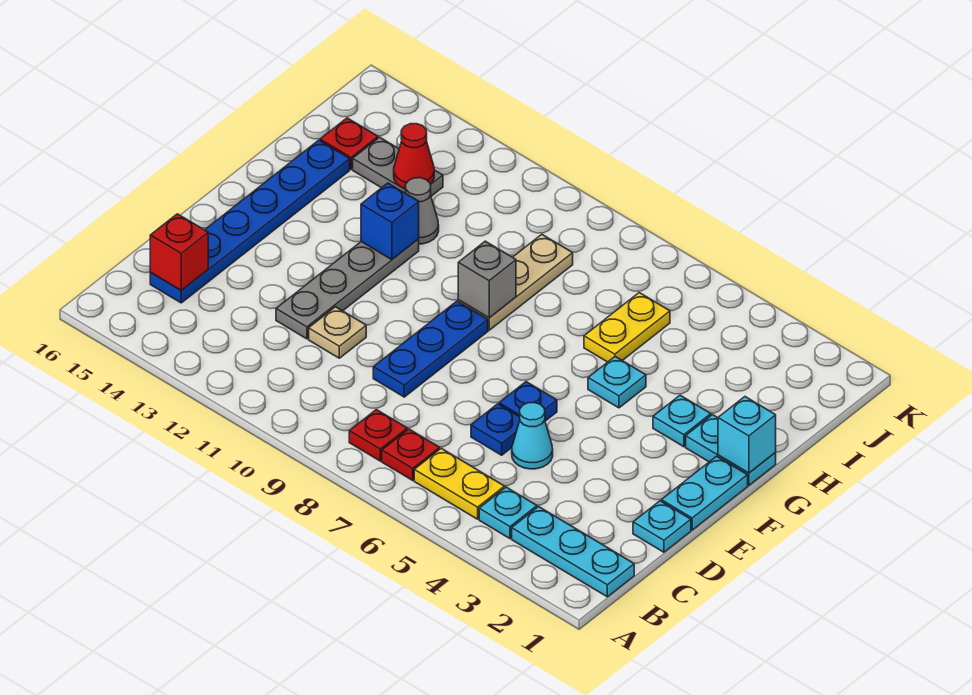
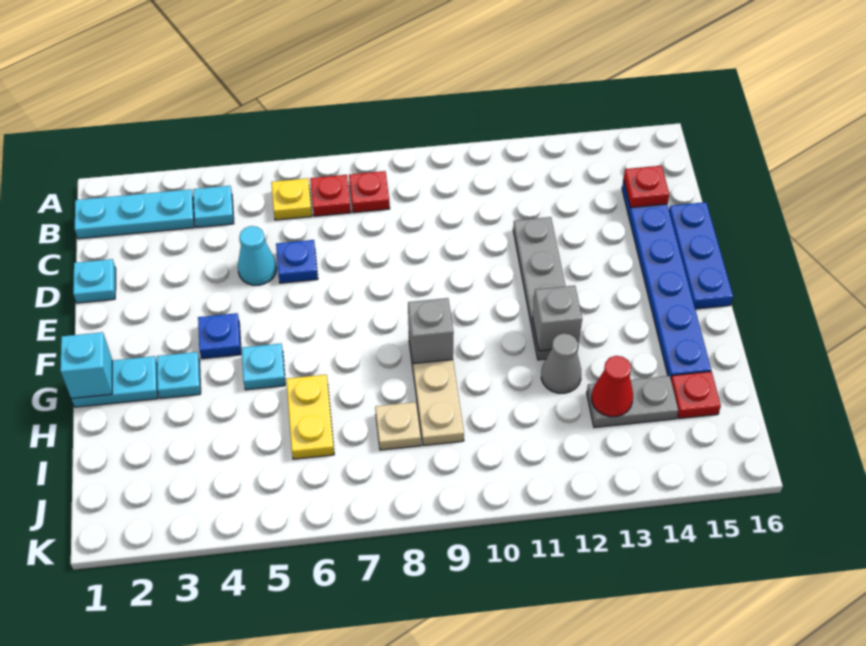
yellow plate B5:B6 level 1 -> yellow plate B6 level 1
red brick C15 level 2 -> red plate C15 level 2
blue plate D9:F9 level 1 -> blue plate D16:F16 level 1
tan plate D11 level 1 -> tan plate I8 level 1
cyan plate E1:F1 level 1 -> none
blue plate E6 level 1 -> blue plate F4 level 1
blue brick G12 level 2 -> grey brick G12 level 2

